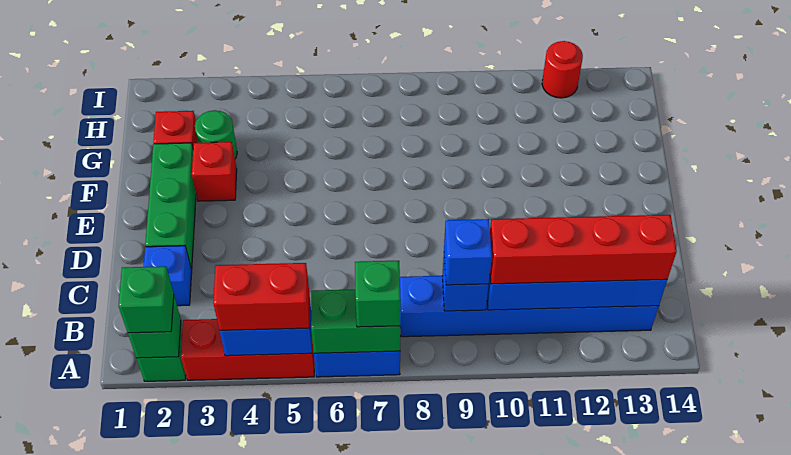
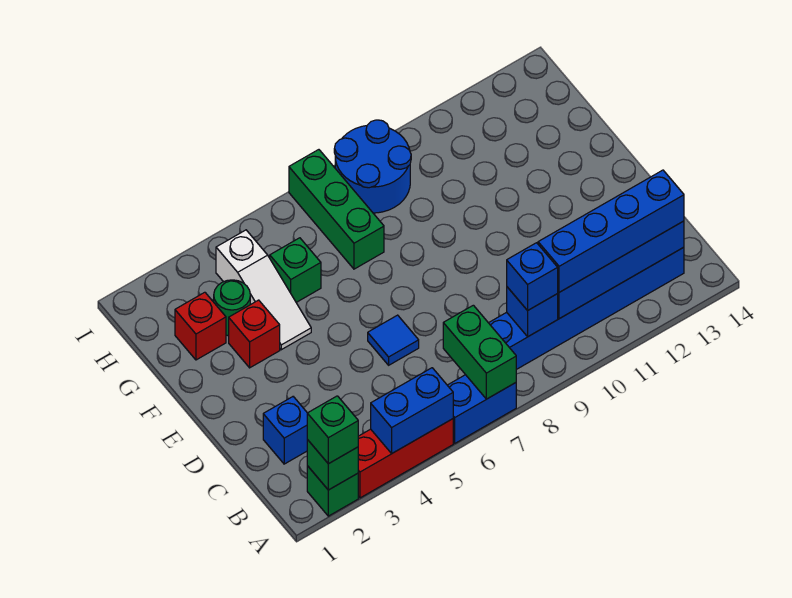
red brick A4:A5 level 3 -> none
green brick A6:A7 level 2 -> green brick A7:B7 level 2
green brick A7 level 3 -> green brick G5 level 1
red brick B10:B13 level 3 -> blue brick B10:B13 level 3
green brick D2:F2 level 1 -> green brick G7:I7 level 1
none -> blue tile D6 level 1
none -> white slope F4:H4 level 1 top H
none -> blue round brick H8:I9 level 1
red round brick I12 level 1 -> none

